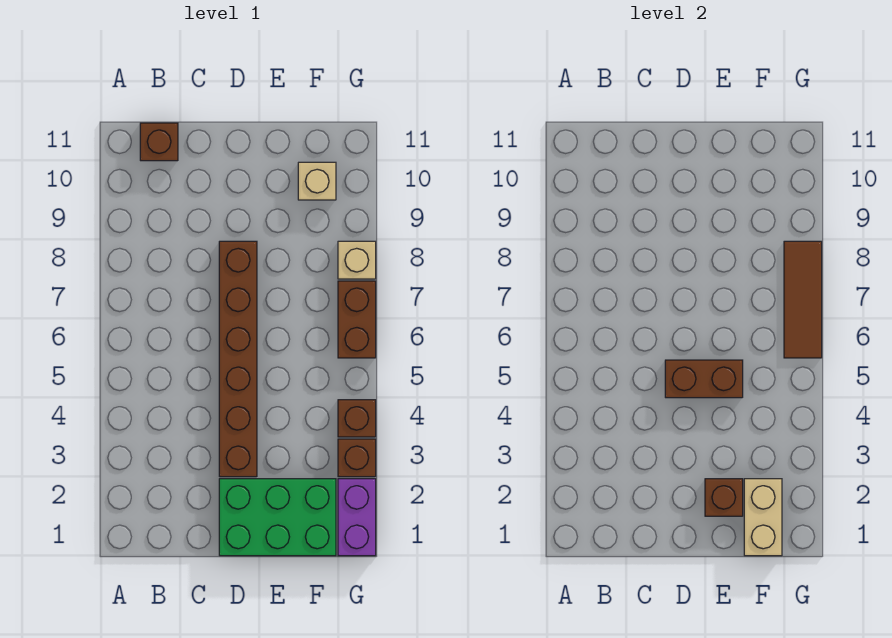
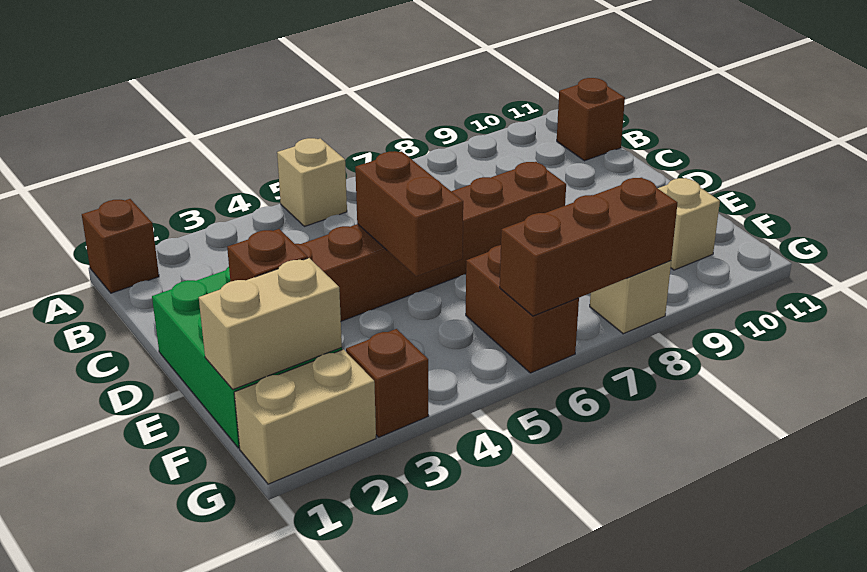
none -> tan brick A5 level 1
purple brick G1:G2 level 1 -> tan brick G1:G2 level 1
brown brick G4 level 1 -> brown brick A1 level 1
brown brick G6:G7 level 1 -> brown brick F6:G6 level 1
brown tile G6:G8 level 2 -> brown brick G6:G8 level 2

